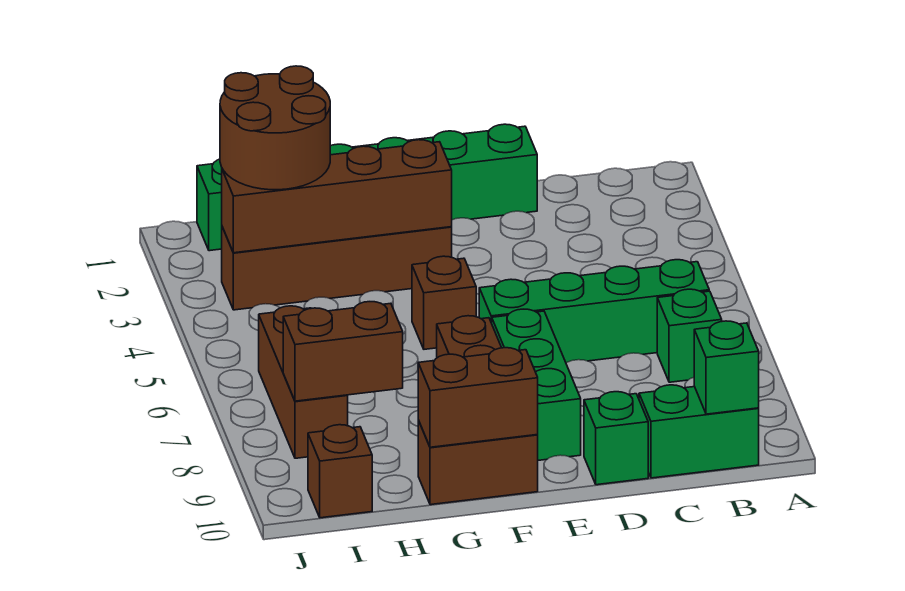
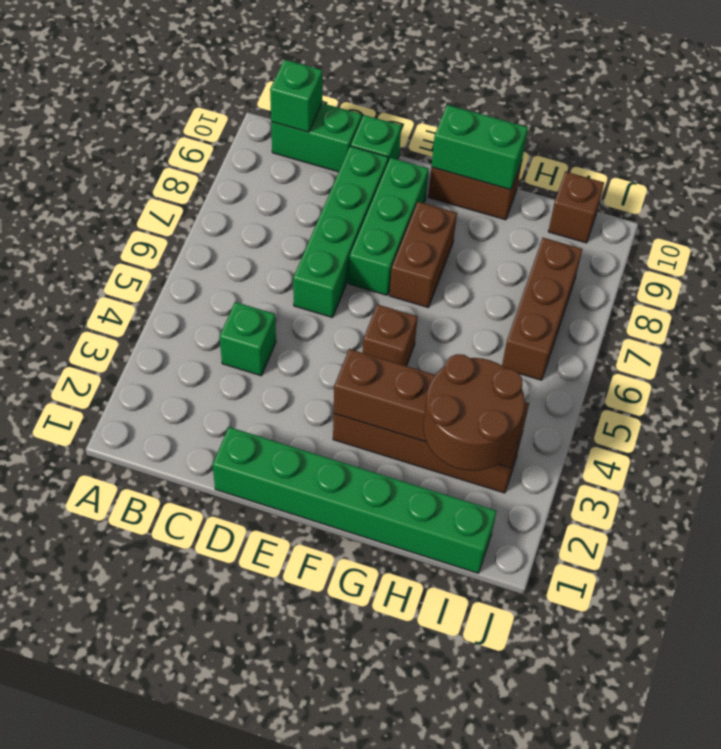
green brick B6:E6 level 1 -> green brick D6:D9 level 1
green brick B7 level 1 -> green brick C4 level 1
brown brick F10:G10 level 2 -> green brick F10:G10 level 2
brown brick H8:I8 level 2 -> none

